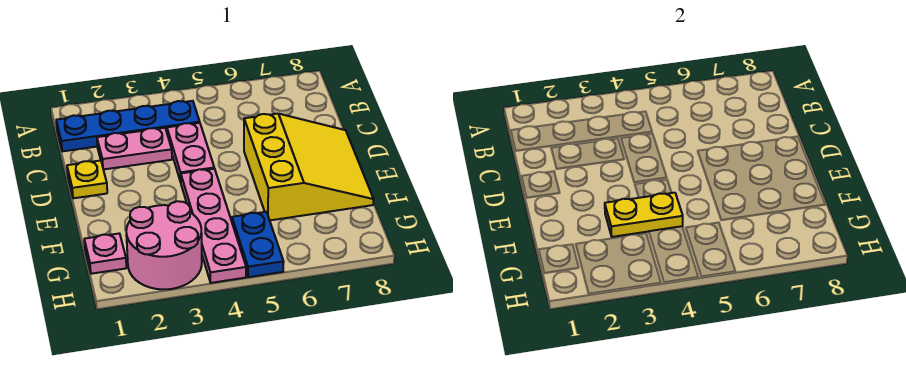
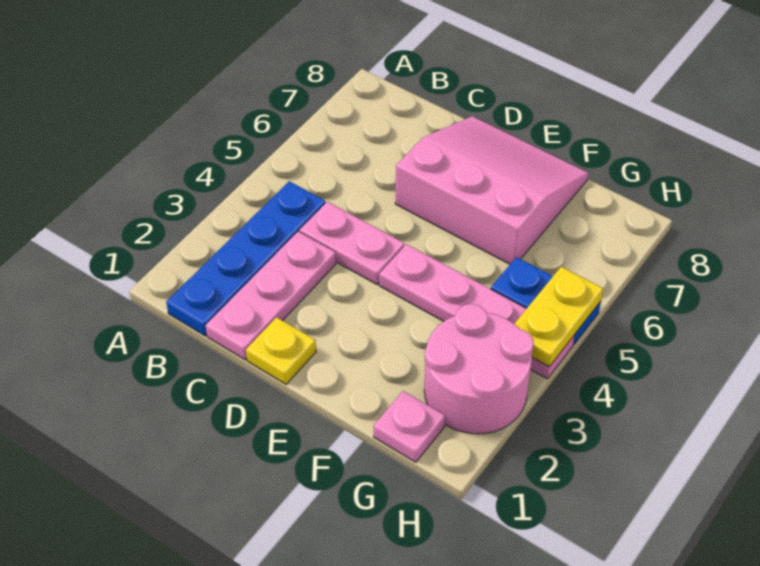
pink plate C2:C3 level 1 -> pink plate C1:C3 level 1
yellow slope D6:F8 level 1 top 6 -> pink slope D6:F8 level 1 top 6
yellow plate F3:F4 level 2 -> yellow plate H4:H5 level 2

